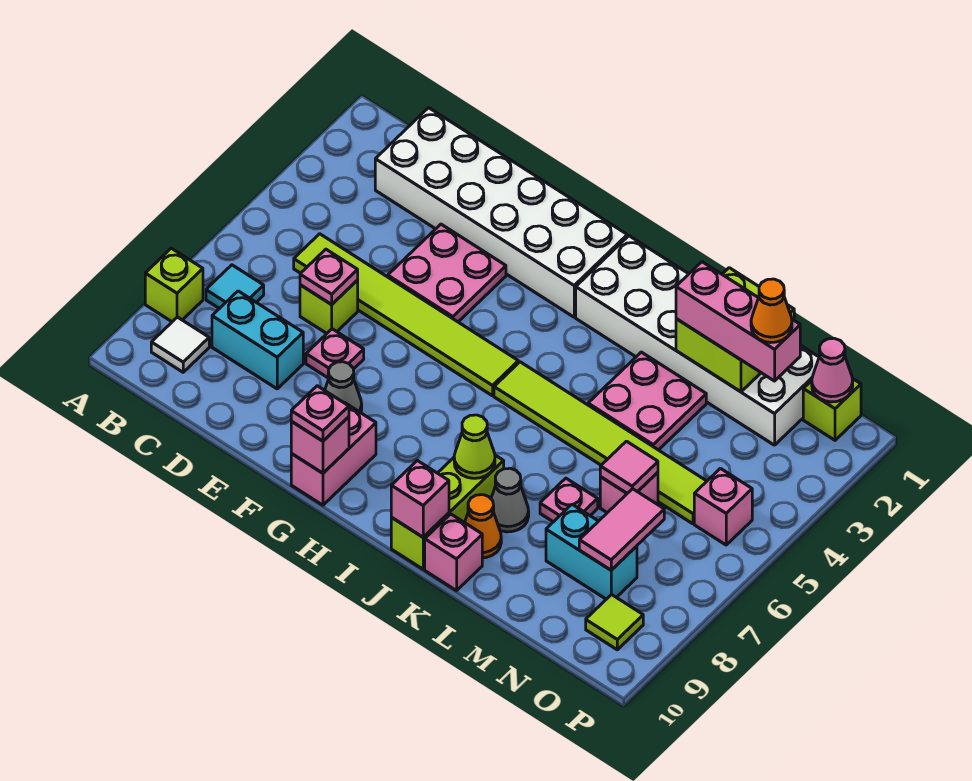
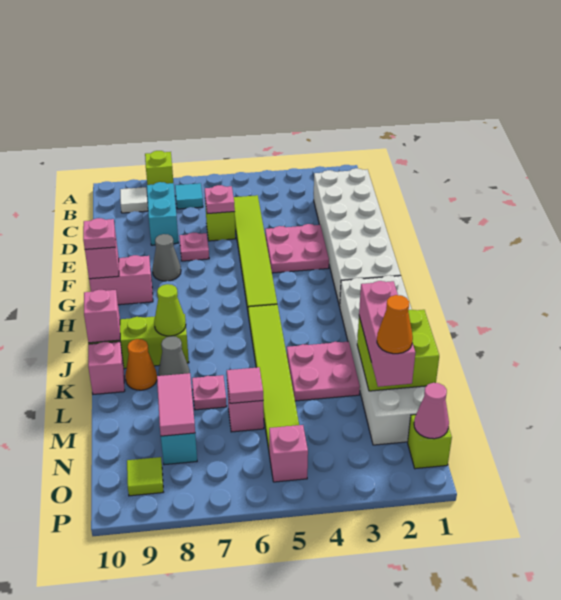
pink tile N7:N8 level 2 -> pink tile M8:N8 level 2

